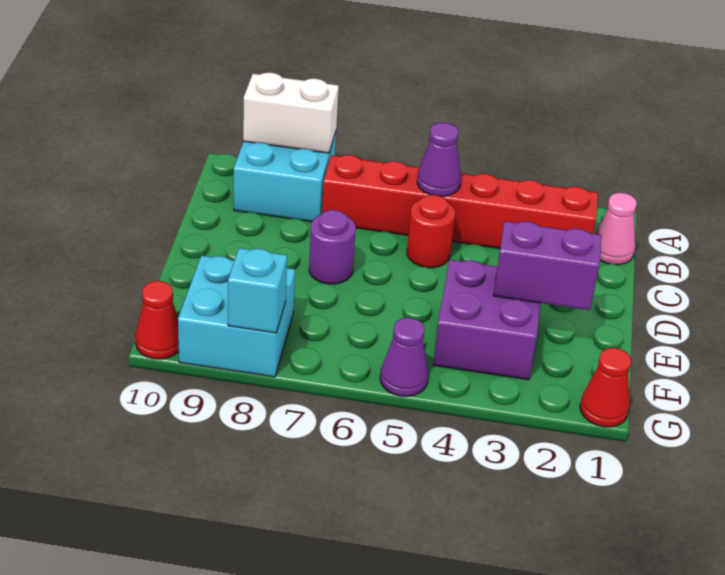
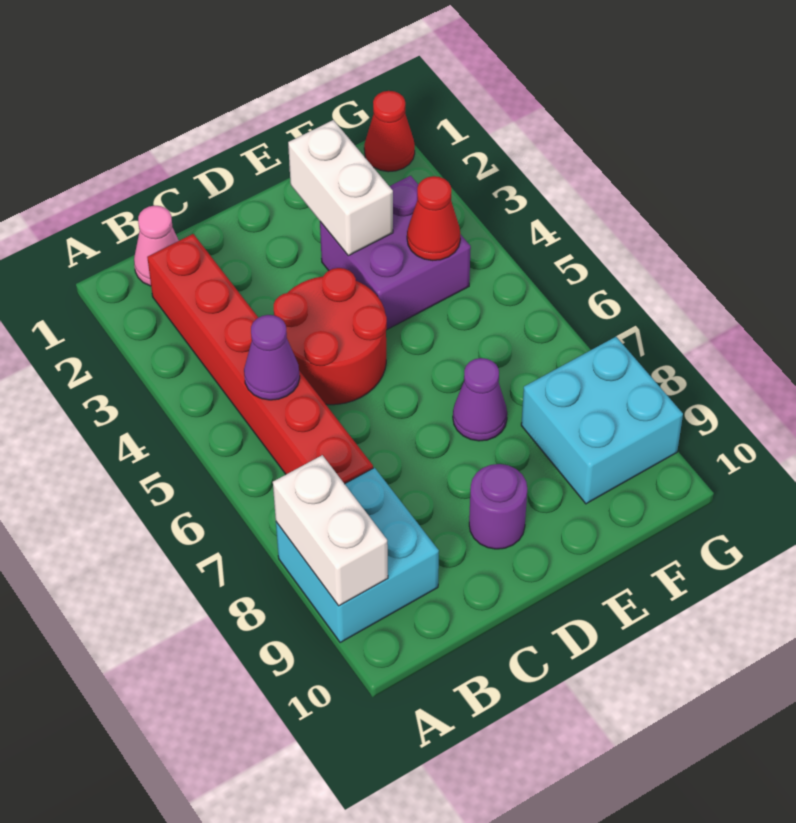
red round brick C5 level 1 -> red round brick C4:D5 level 1
purple round brick D7 level 1 -> purple round brick D9 level 1
purple brick E2:E3 level 2 -> white brick E2:E3 level 2
purple cone G5 level 1 -> purple cone E7 level 1
cyan brick G8 level 2 -> none
red cone G10 level 1 -> red cone F4 level 2

